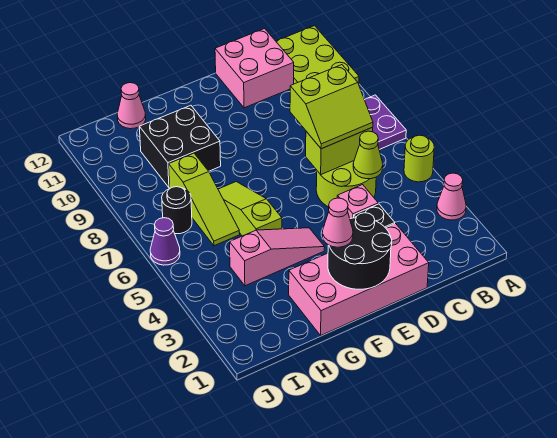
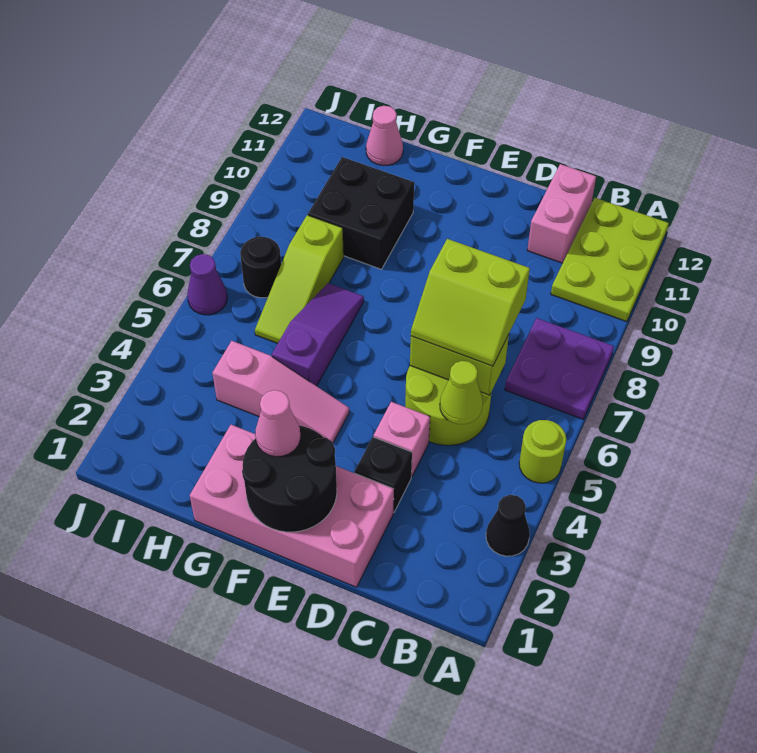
pink cone A3 level 1 -> black cone A3 level 1
pink brick C11:D12 level 1 -> pink brick C11:C12 level 1
lime slope G5:G7 level 1 top 5 -> purple slope G5:G7 level 1 top 5

